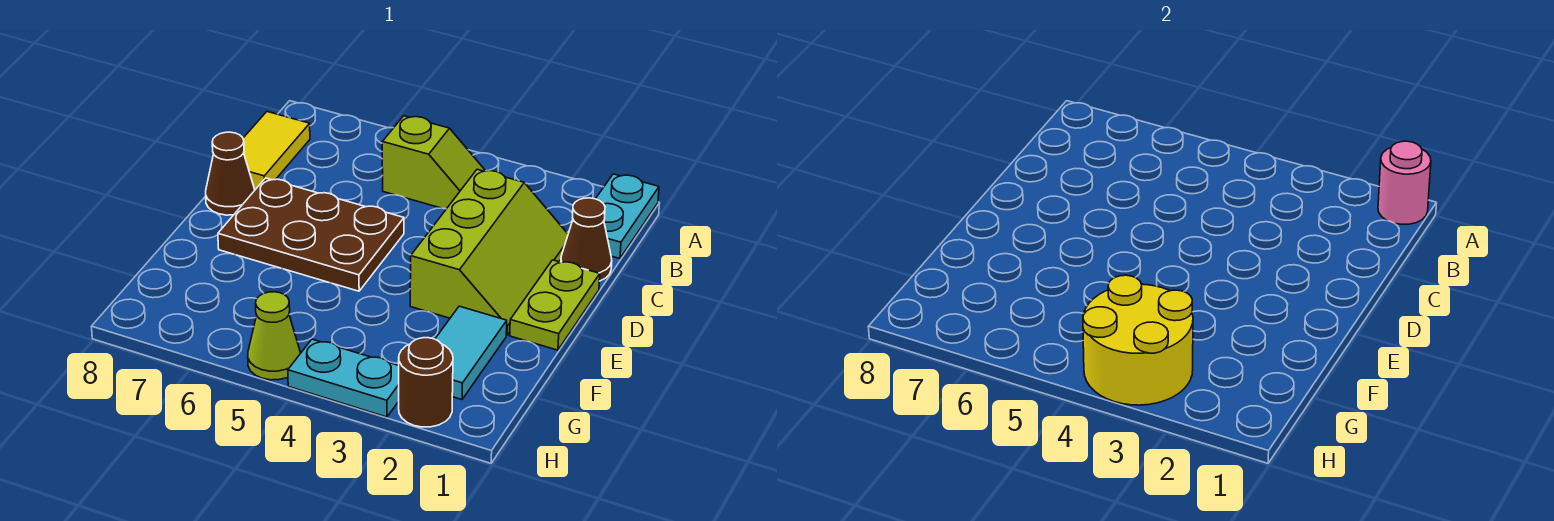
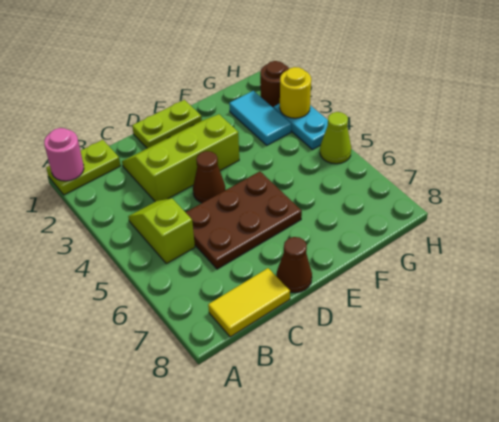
cyan plate A1:B1 level 1 -> lime plate A1:B1 level 1
brown cone C1 level 1 -> brown cone D4 level 1
brown plate D5:E7 level 1 -> brown plate C5:E6 level 1
cyan tile F2:G2 level 1 -> cyan tile G2:G3 level 1
yellow round brick G3:H4 level 2 -> yellow round brick H3 level 2

